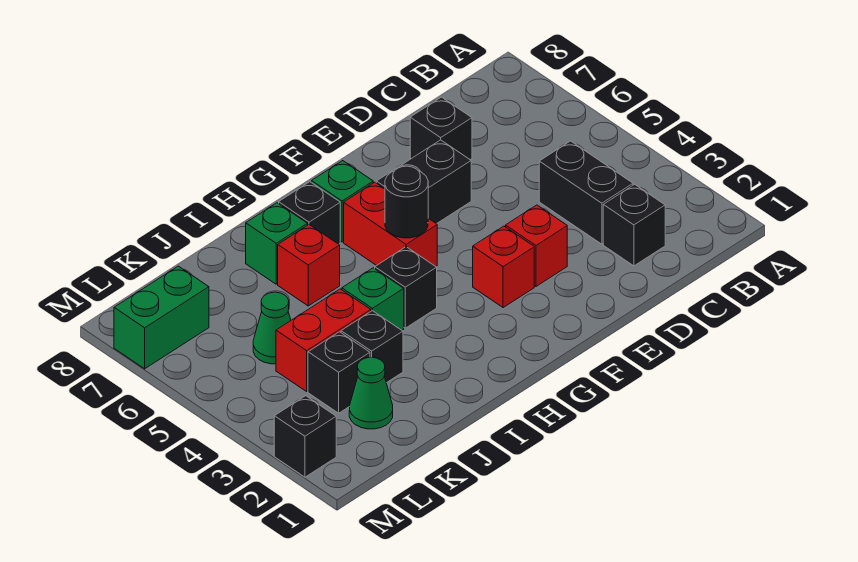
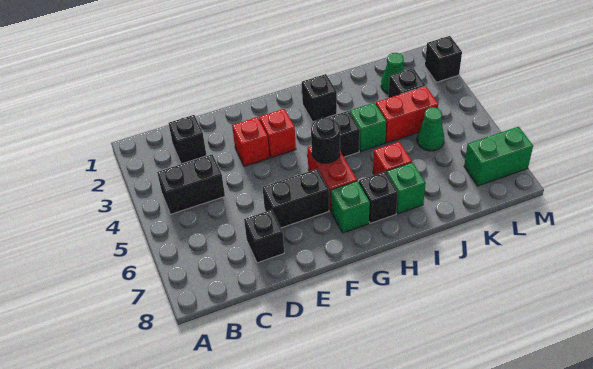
black brick C3:C4 level 1 -> black brick B4:C4 level 1
black brick J3 level 1 -> black brick H2 level 1

